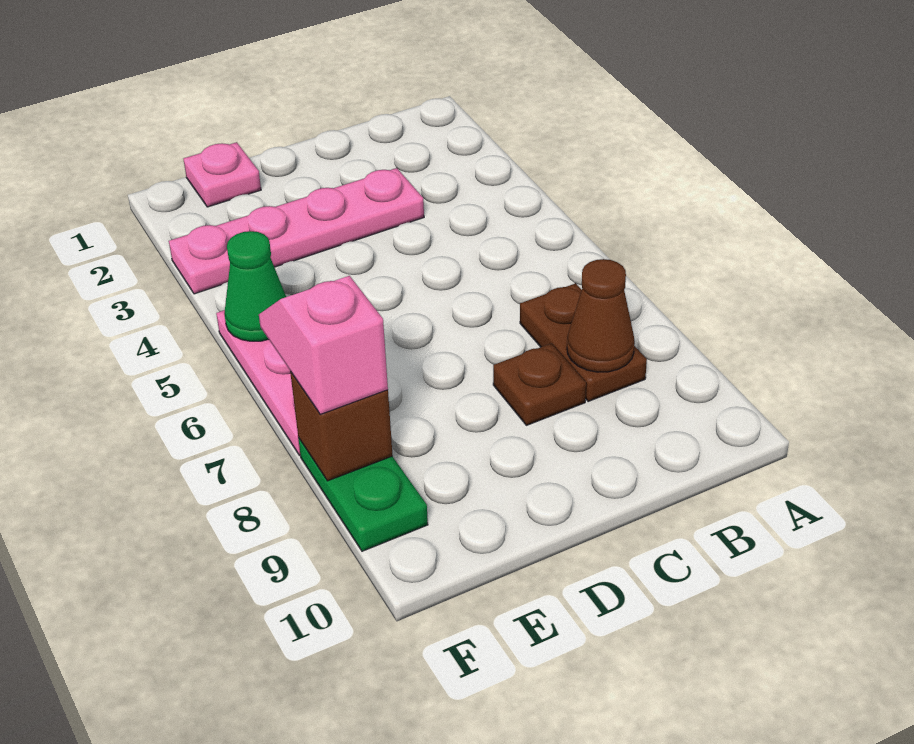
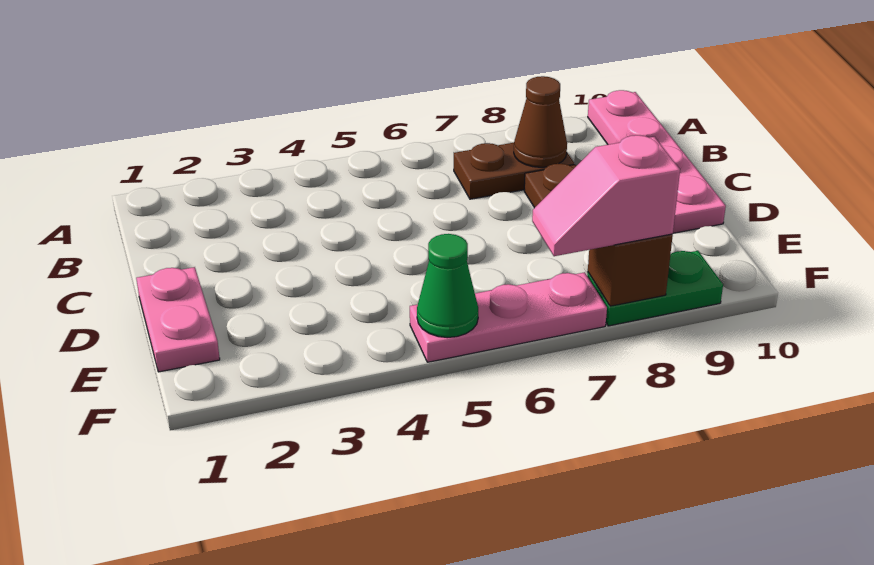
pink plate C3:F3 level 1 -> pink plate A10:D10 level 1
pink plate E1 level 1 -> pink plate D1:E1 level 1

